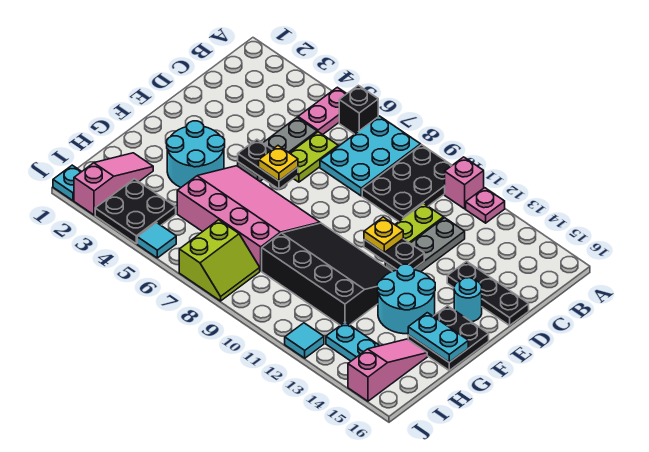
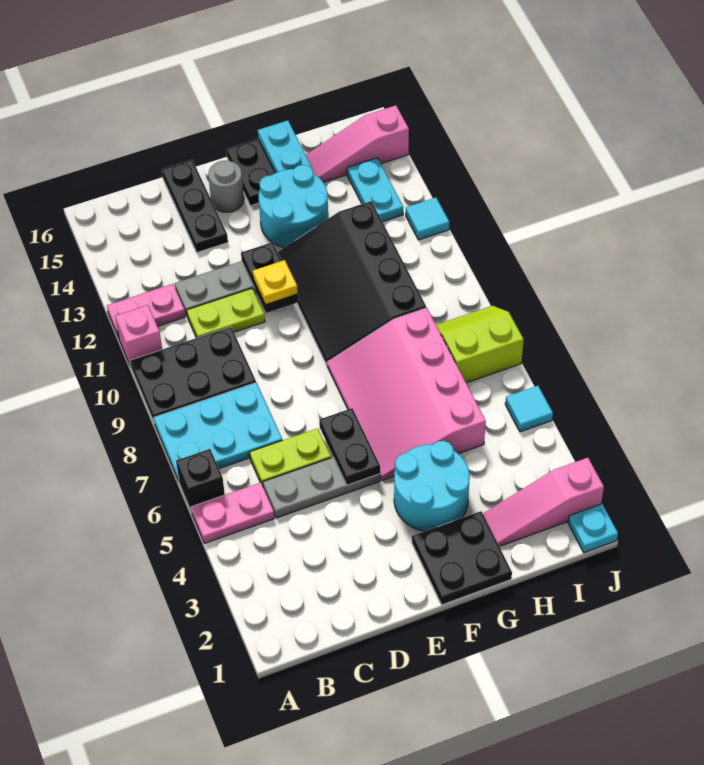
pink plate A12 level 1 -> pink plate A12:B12 level 1
yellow plate E6 level 3 -> none
cyan round brick E15 level 1 -> grey round brick E15 level 1
black plate I3:J4 level 1 -> black plate F1:G2 level 1

